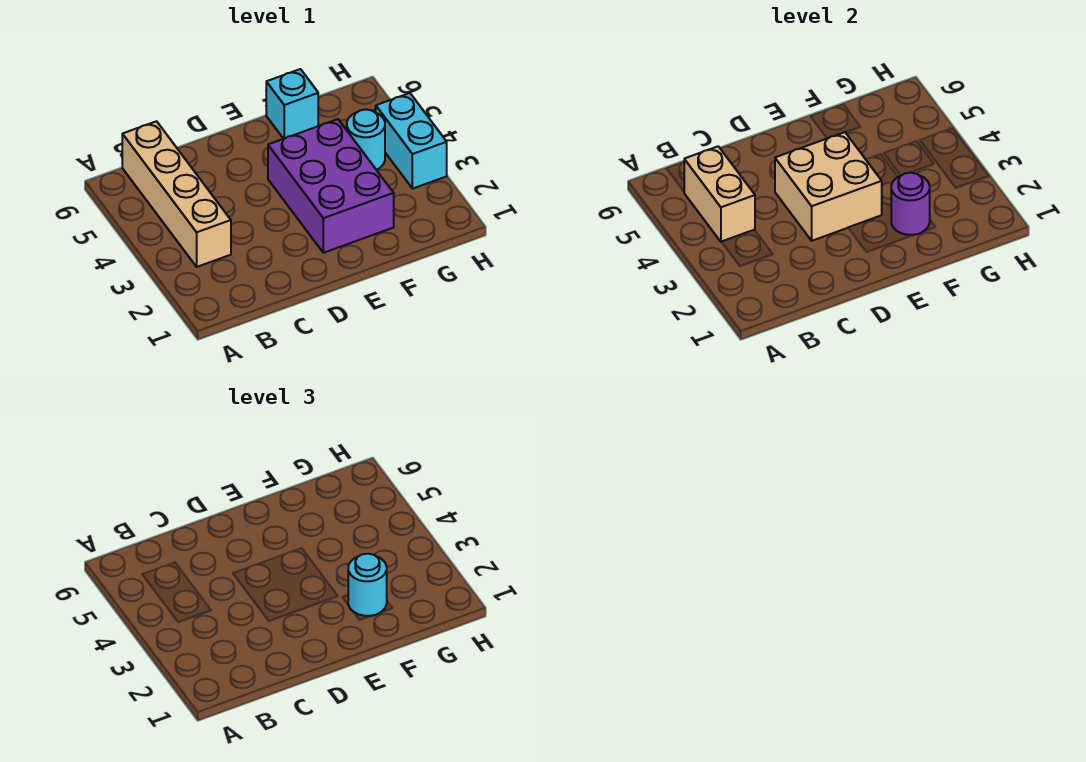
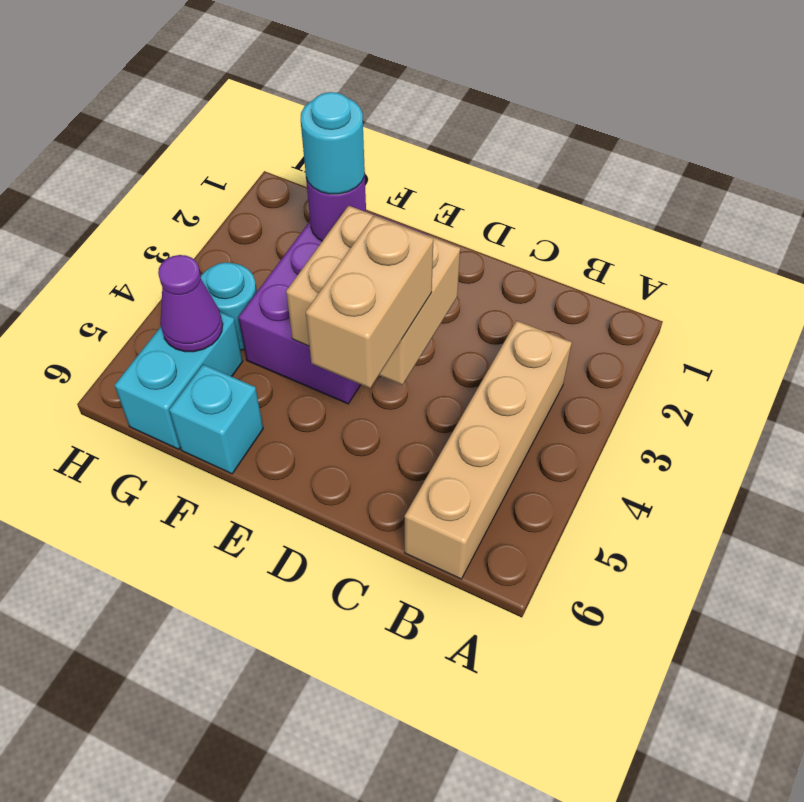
tan brick B4:B5 level 2 -> tan brick D4:D5 level 3
none -> purple cone G5 level 2
cyan brick H3:H4 level 1 -> cyan brick G5:G6 level 1

